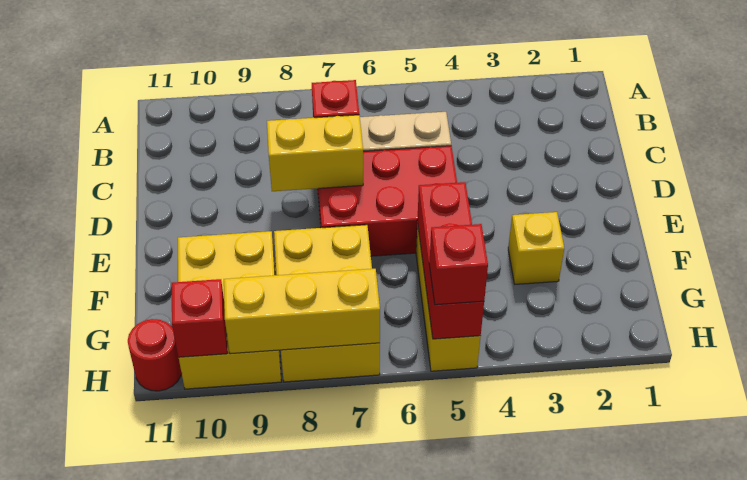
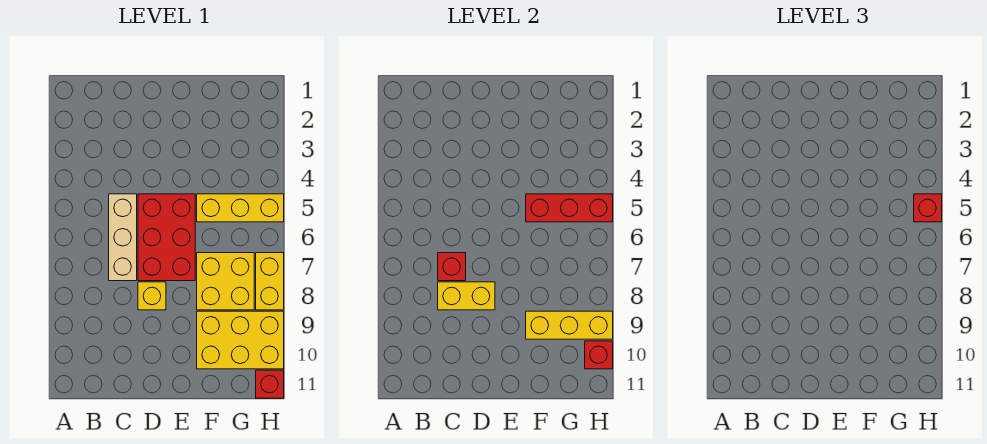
yellow brick D7:D8 level 2 -> yellow brick C8:D8 level 2
yellow brick F3 level 1 -> yellow brick D8 level 1
yellow brick H7:H9 level 2 -> yellow brick F9:H9 level 2
red round brick H11 level 1 -> red brick H11 level 1

